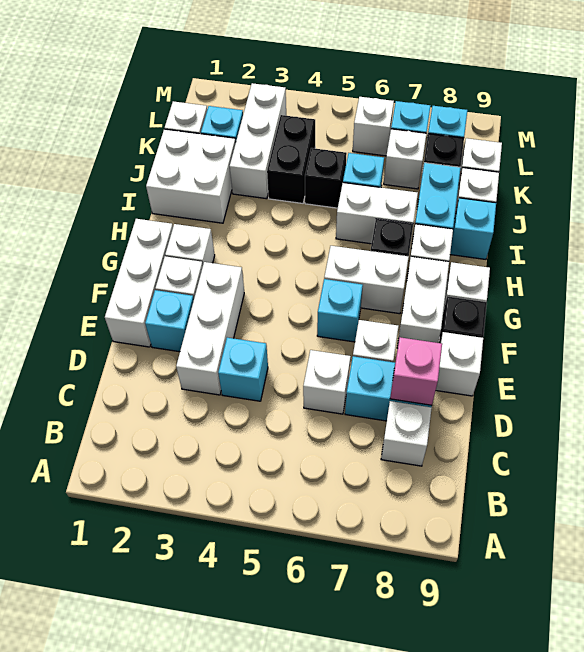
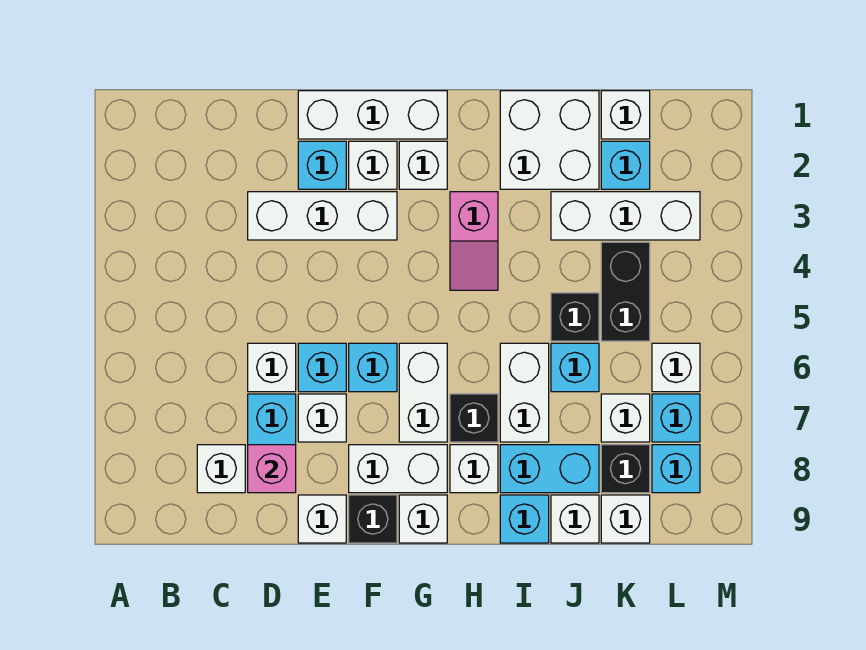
cyan brick D4 level 1 -> cyan brick E6 level 1
none -> pink slope H3:H4 level 1 top 3
black brick J4:K4 level 1 -> black brick K4:K5 level 1

